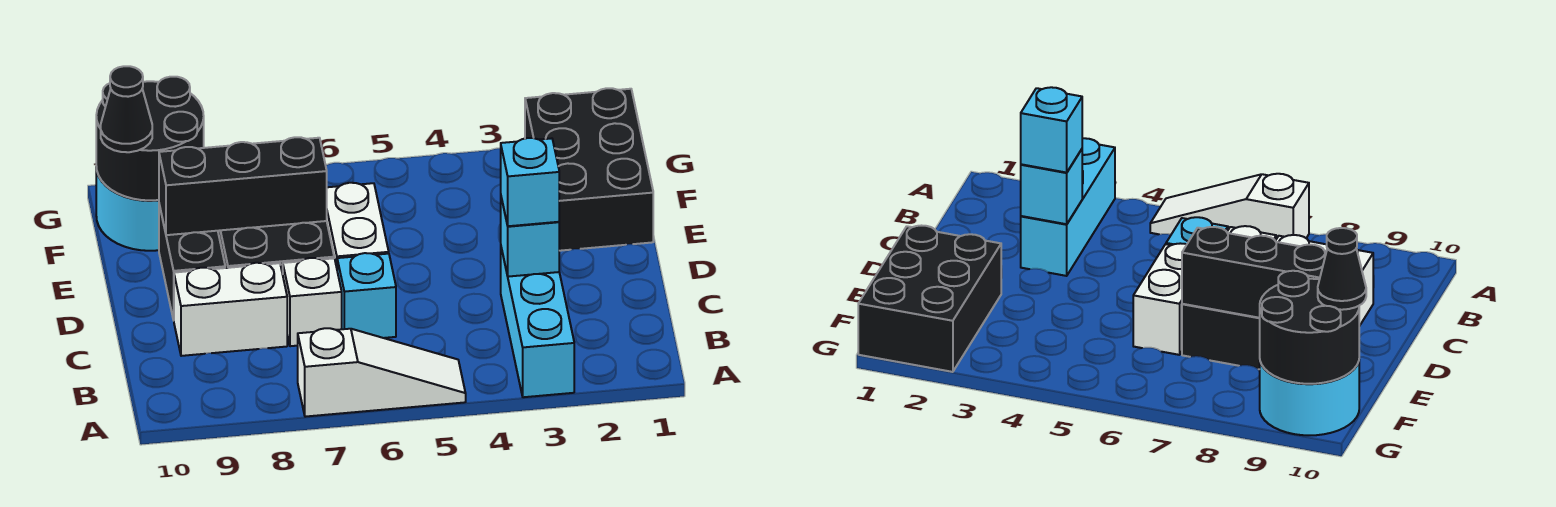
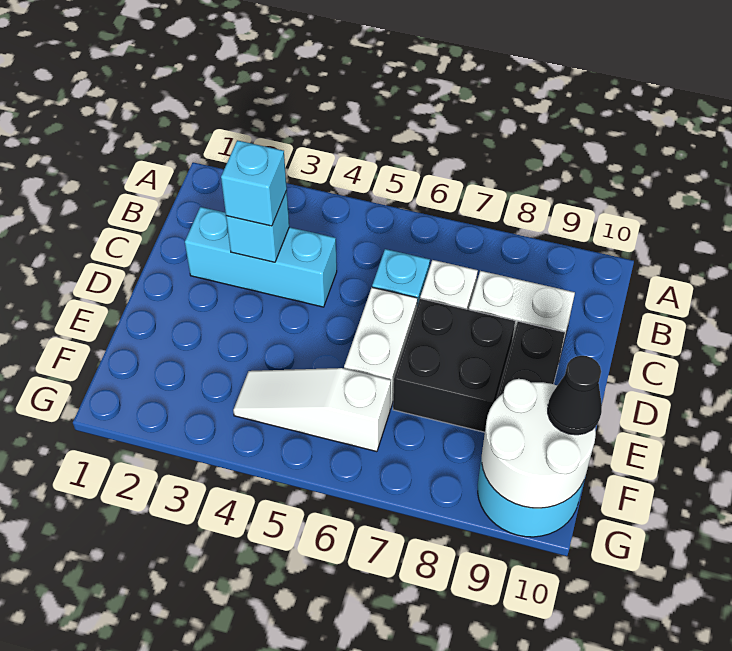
cyan brick A3:C3 level 1 -> cyan brick C2:C4 level 1
white slope A5:A7 level 1 top 7 -> white slope F4:F6 level 1 top 6
black brick E1:G2 level 1 -> none
black brick E7:E9 level 2 -> none
black round brick F9:G10 level 2 -> white round brick F9:G10 level 2

